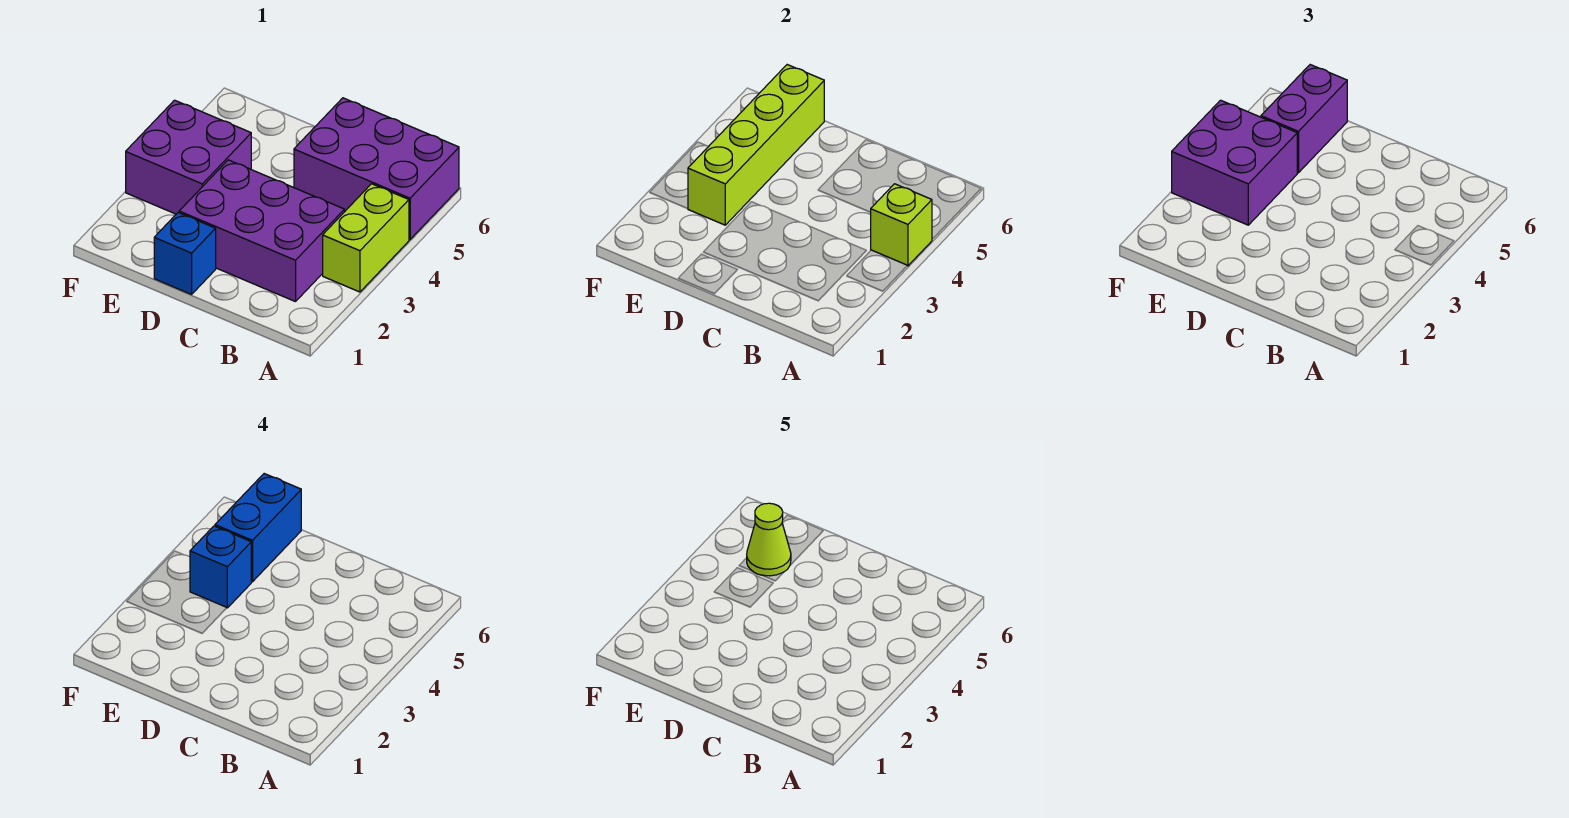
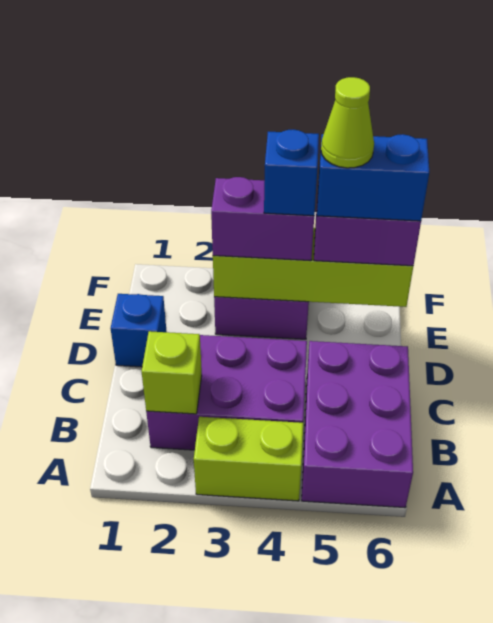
lime brick A4 level 2 -> lime brick B2 level 2
purple brick B2:D3 level 1 -> purple brick B2:C4 level 1
purple brick E3:F4 level 3 -> purple brick E3:E4 level 3

